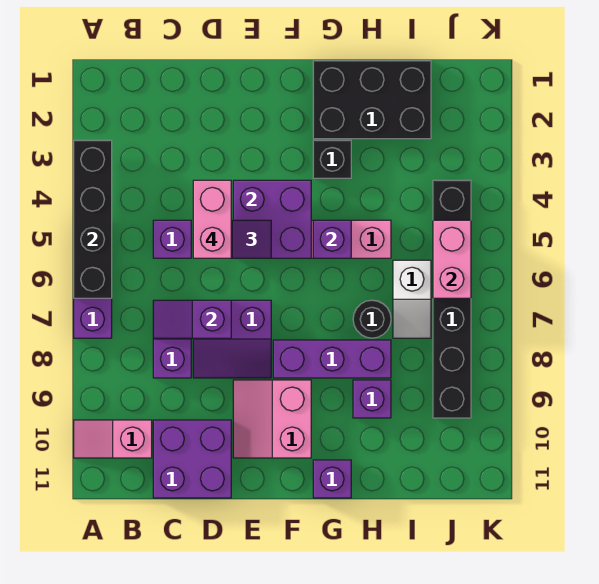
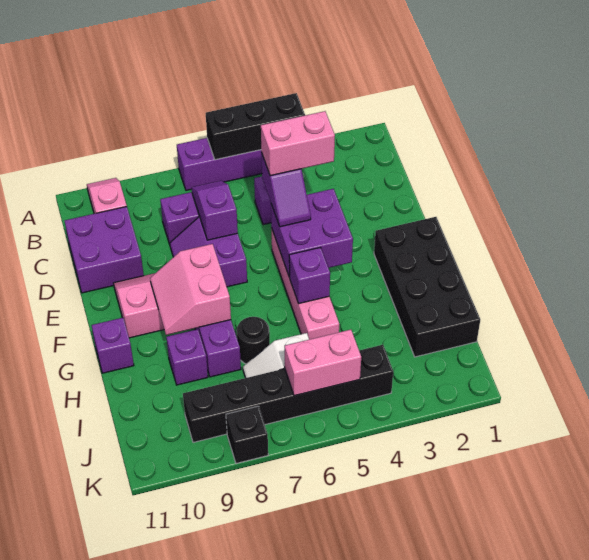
black brick A3:A6 level 2 -> black brick A4:A6 level 2
none -> pink slope F8:G9 level 2 top 8
black brick G1:I2 level 1 -> black brick F1:I2 level 1
black brick G3 level 1 -> black brick K8 level 1

